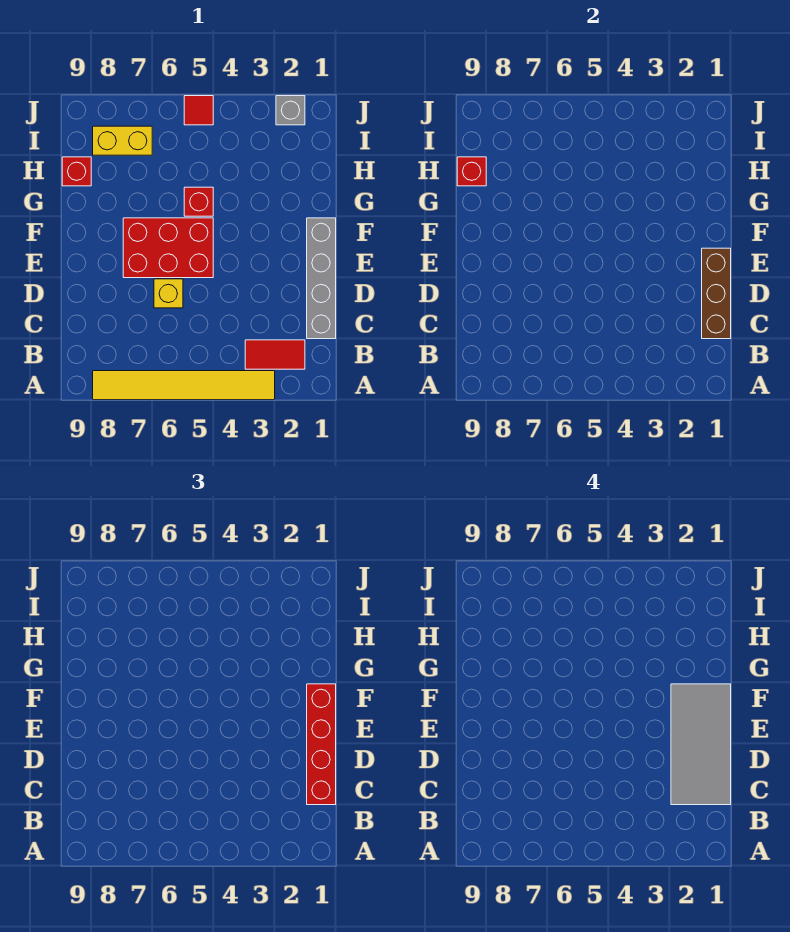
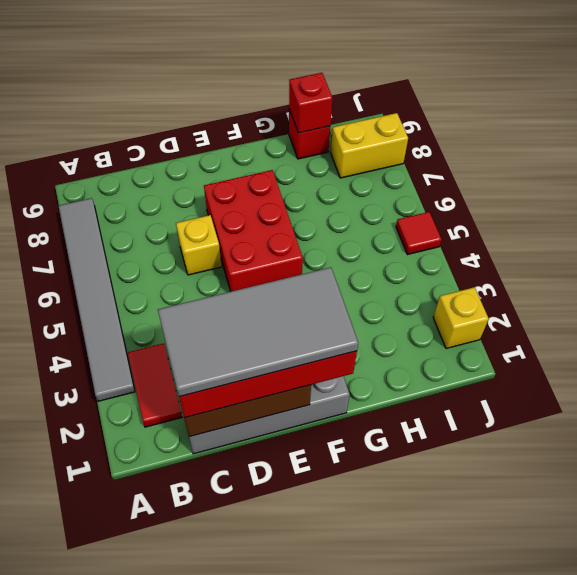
yellow tile A3:A8 level 1 -> grey tile A3:A8 level 1
red brick G5 level 1 -> none
yellow brick I7:I8 level 1 -> yellow brick I8:J8 level 1
grey brick J2 level 1 -> yellow brick J2 level 1

